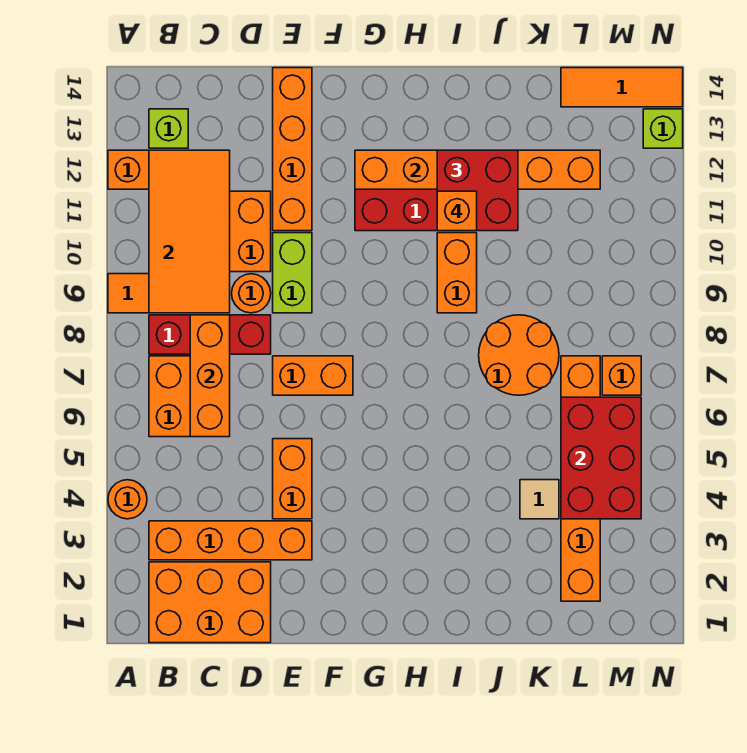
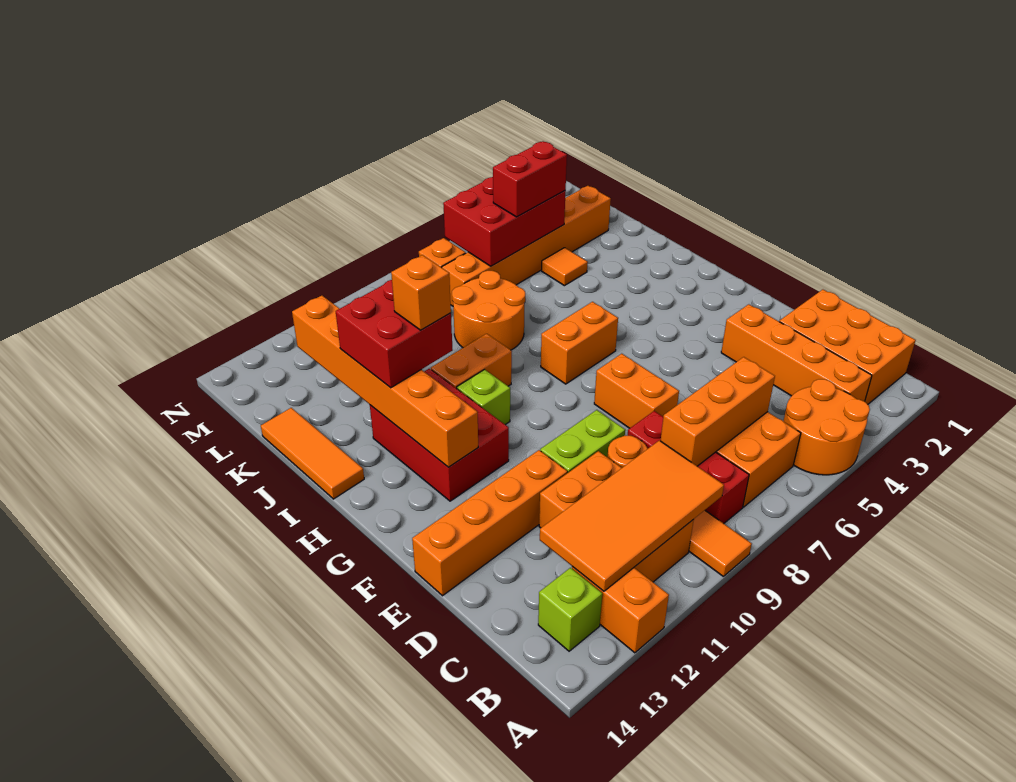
orange round brick A4 level 1 -> orange round brick A4:B5 level 1
orange brick E4:E5 level 1 -> orange brick H6:H7 level 1
tan tile K4 level 1 -> orange tile K4 level 1
none -> red brick L4:L5 level 3
orange tile L14:N14 level 1 -> orange tile I14:K14 level 1
lime brick N13 level 1 -> lime brick H10 level 1

